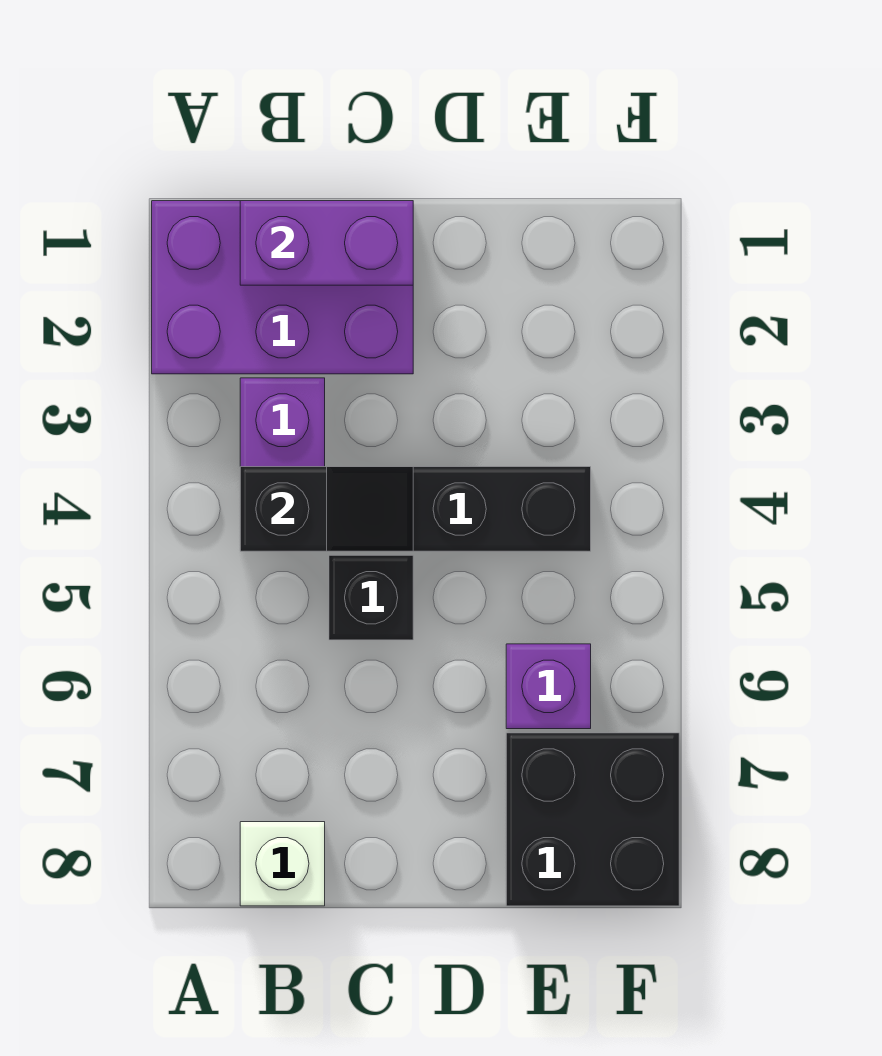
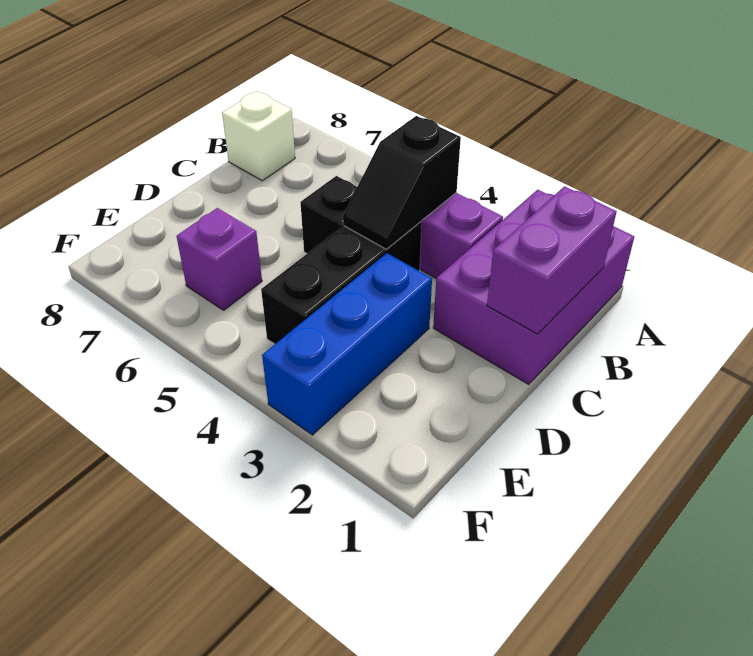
none -> blue brick D3:F3 level 1
black brick E7:F8 level 1 -> none

